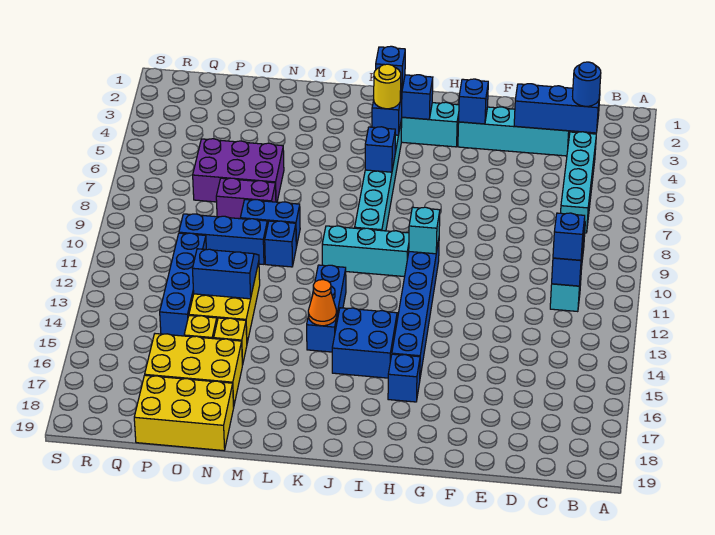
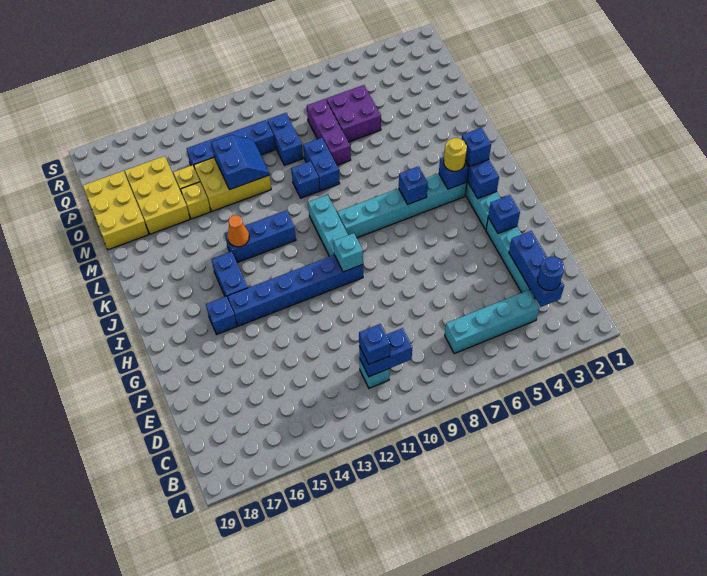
blue brick I14:J15 level 1 -> blue brick I15:J15 level 1
purple brick N6:P7 level 1 -> purple brick O6:P7 level 1
purple brick N8:O8 level 1 -> purple brick N8:P8 level 1
blue brick N10:P10 level 1 -> blue brick O10:P10 level 1

